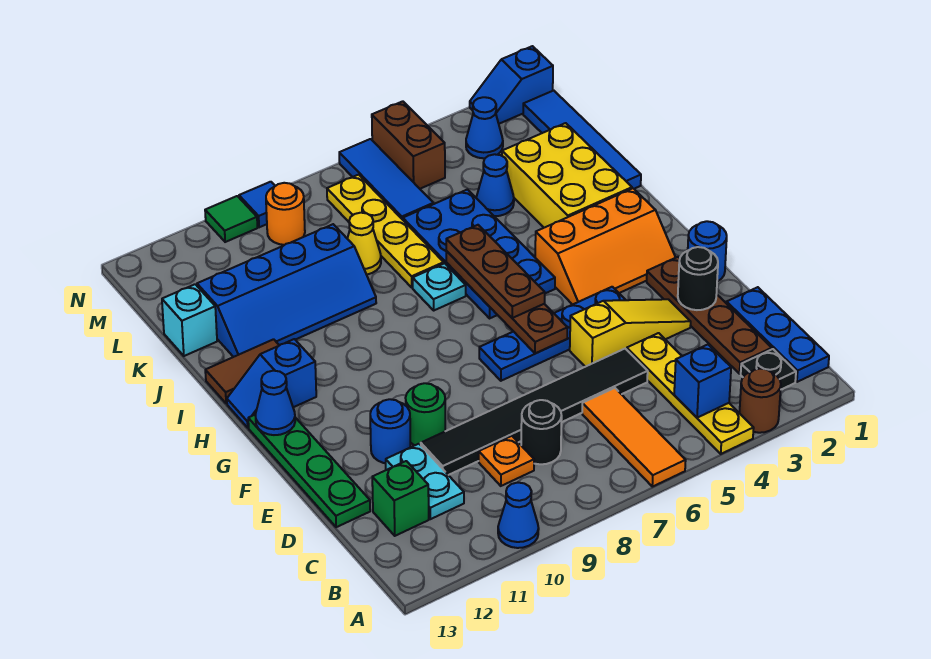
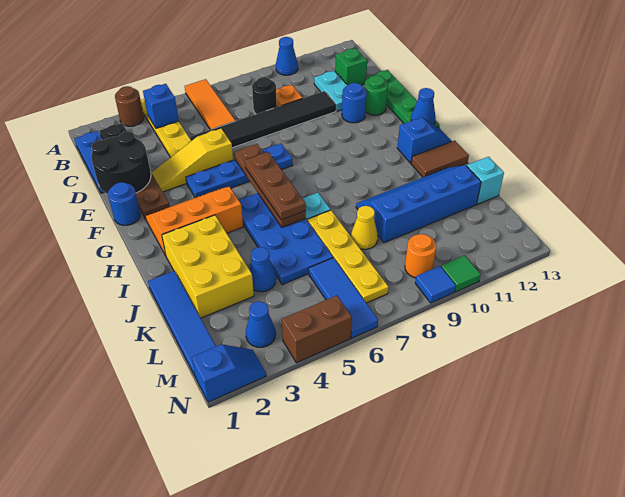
black round brick E2 level 2 -> black round brick D1:E2 level 2
green round brick E10 level 1 -> green round brick E12 level 1
brown brick M5:N5 level 1 -> brown brick N4:N5 level 1

